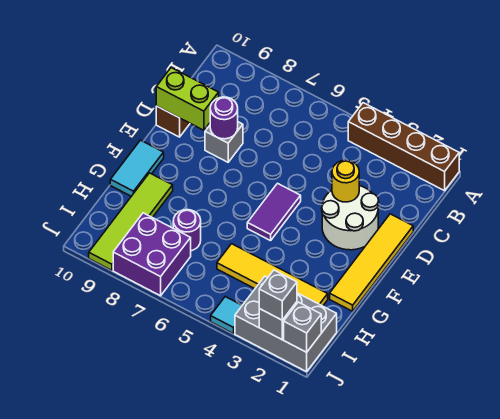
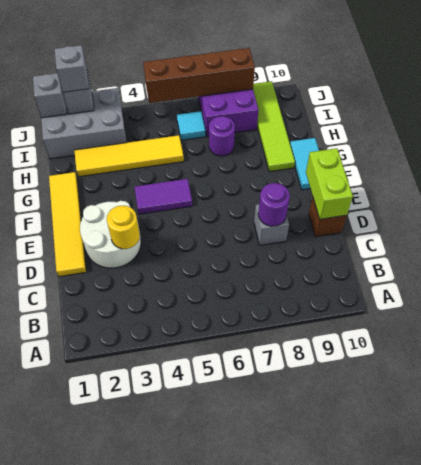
brown brick A1:A4 level 1 -> brown brick J5:J8 level 2
lime brick D9:D10 level 2 -> lime brick D10:E10 level 2
purple tile E5:F5 level 1 -> purple tile F4:F5 level 1
cyan tile J4 level 1 -> cyan tile I6 level 1

